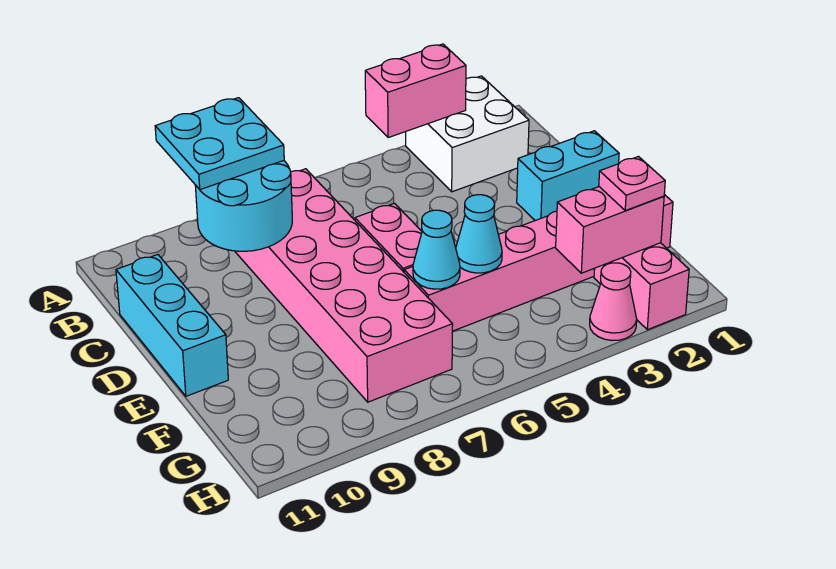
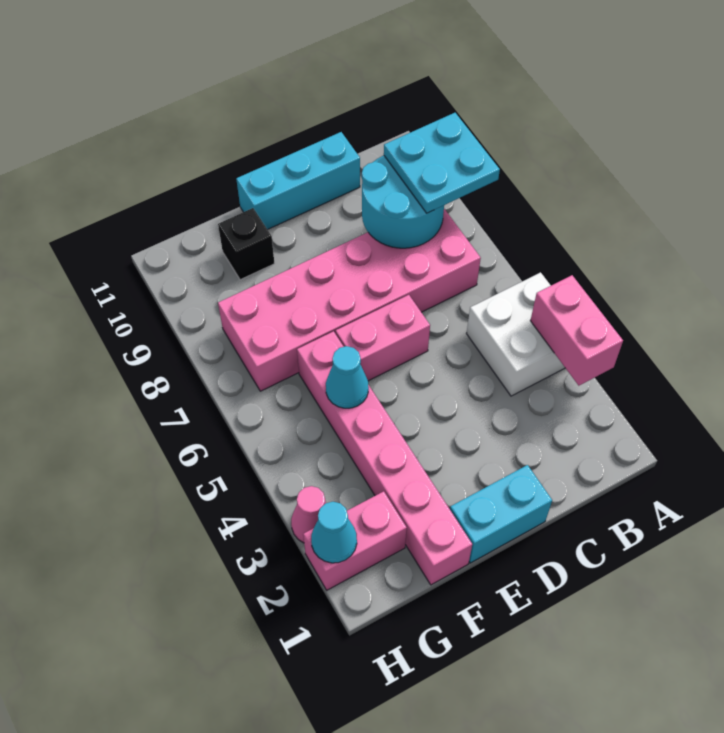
white brick A2:B3 level 1 -> white brick A4:B5 level 1
cyan brick D1:D2 level 1 -> cyan brick D1:E1 level 1
cyan cone F6 level 2 -> cyan cone H2 level 2
none -> black brick F10 level 1
pink brick G2:G3 level 2 -> none
pink plate G2 level 3 -> none

